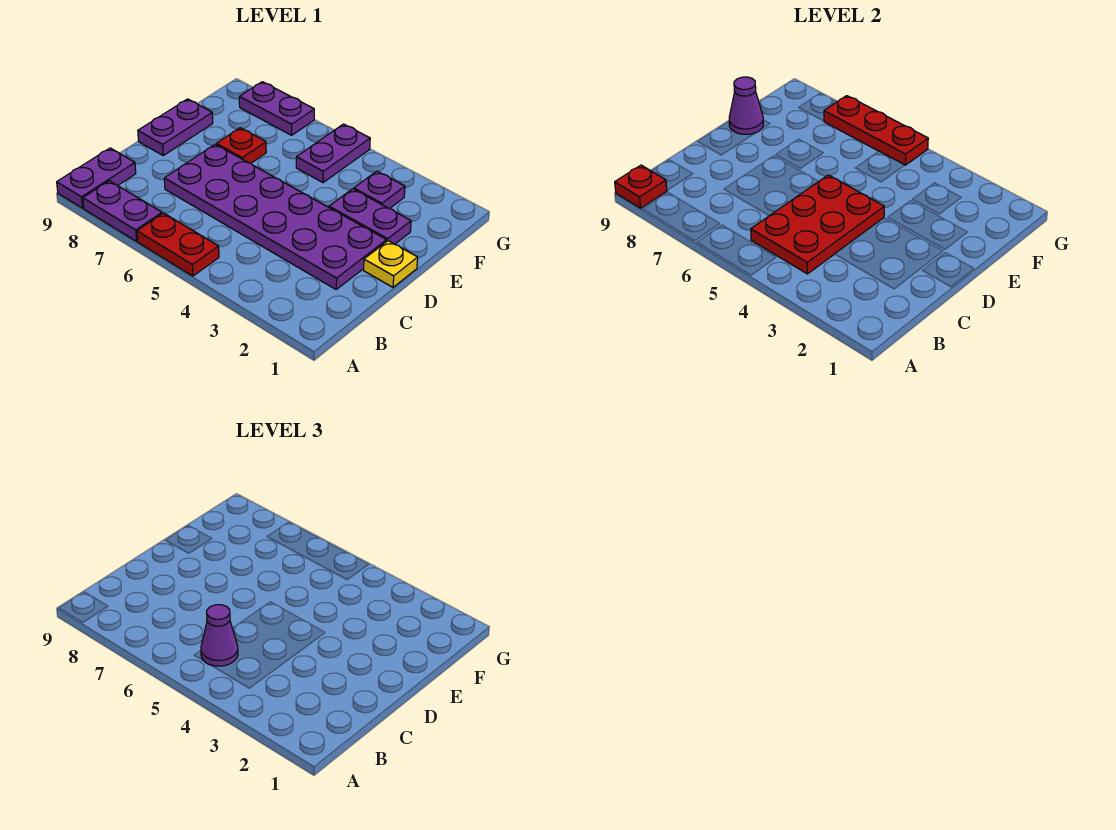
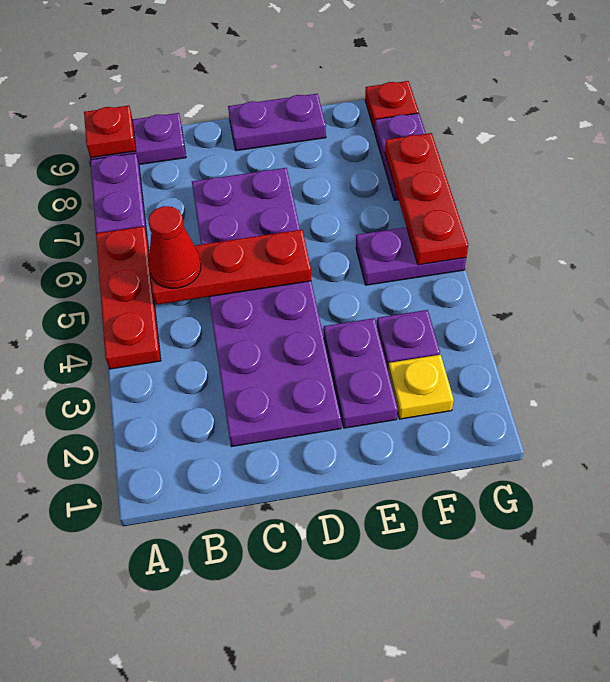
red plate A5:A6 level 1 -> red plate A4:A6 level 1
red plate B4:D5 level 2 -> red plate B5:D5 level 2
purple cone B5 level 3 -> red cone B5 level 3
yellow plate D1 level 1 -> yellow plate F2 level 1
red plate E7 level 1 -> red plate G9 level 1
purple cone E9 level 2 -> none

